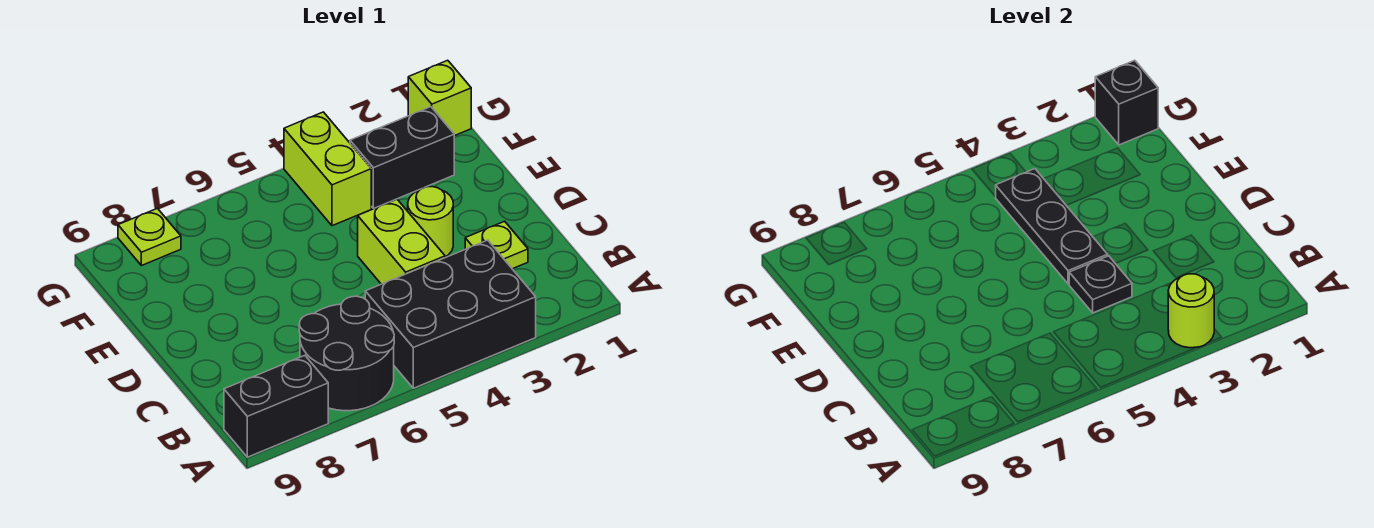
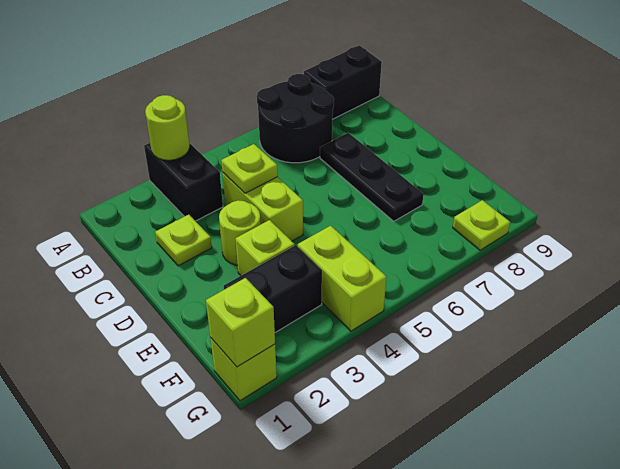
black brick A3:B5 level 1 -> black brick A3:B3 level 1
black plate C4 level 2 -> lime plate C4 level 2
black plate D4:F4 level 2 -> black plate C7:E7 level 1
none -> lime brick E3 level 1
black brick G1 level 2 -> lime brick G1 level 2

